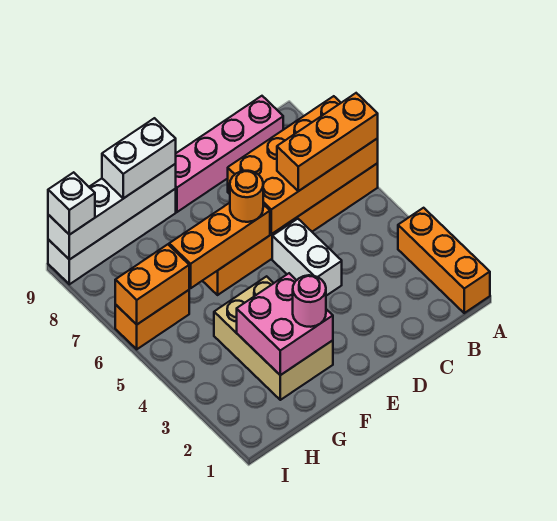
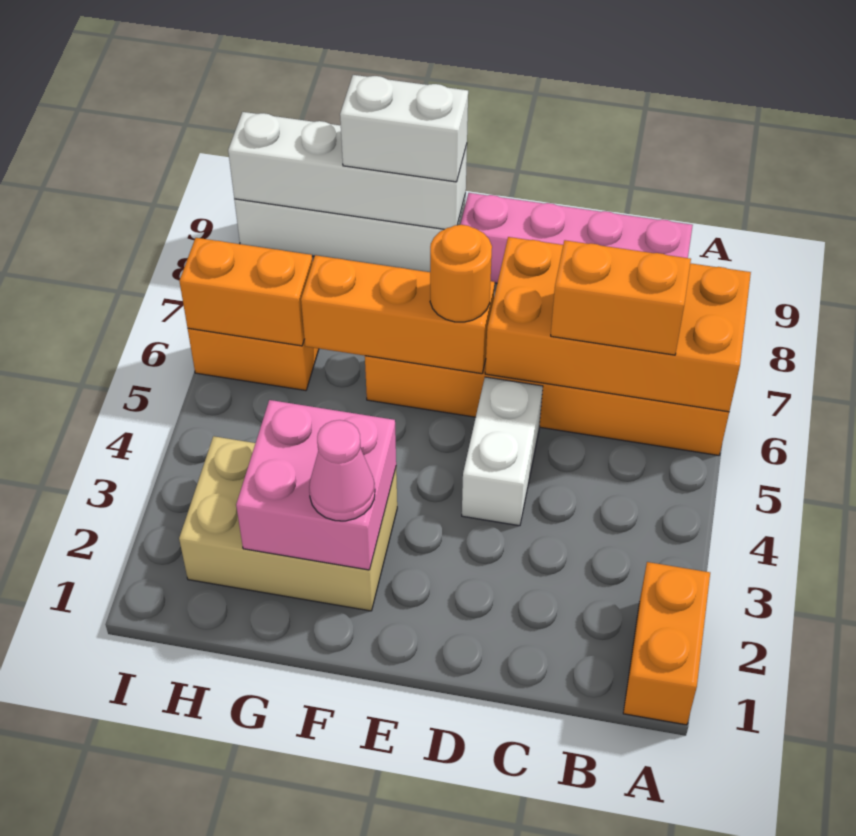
orange brick A1:A3 level 1 -> orange brick A1:A2 level 1
orange brick A6:C6 level 3 -> orange brick B6:C6 level 3
tan brick F2:G4 level 1 -> tan brick F2:H3 level 1
pink round brick F2 level 3 -> pink cone F2 level 3
white brick I9 level 3 -> none

